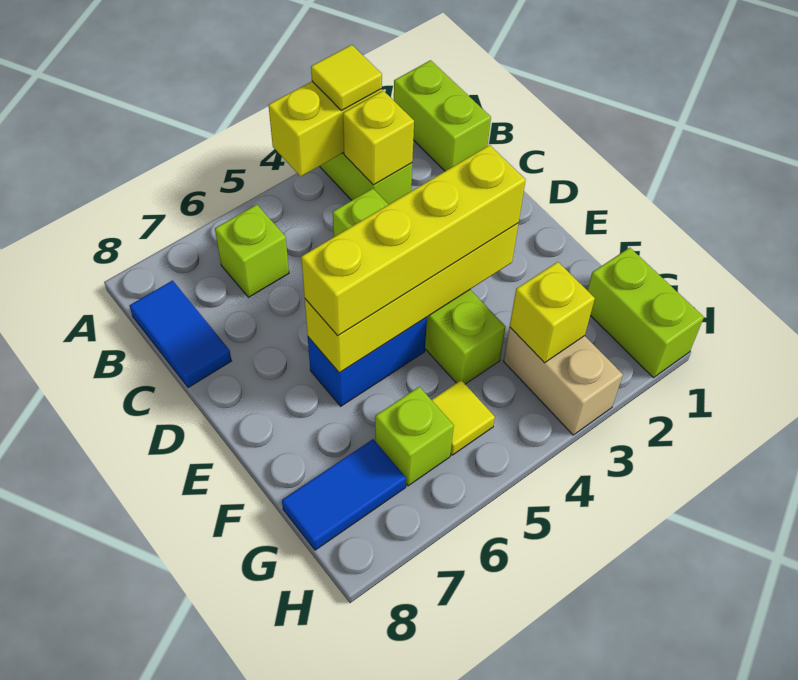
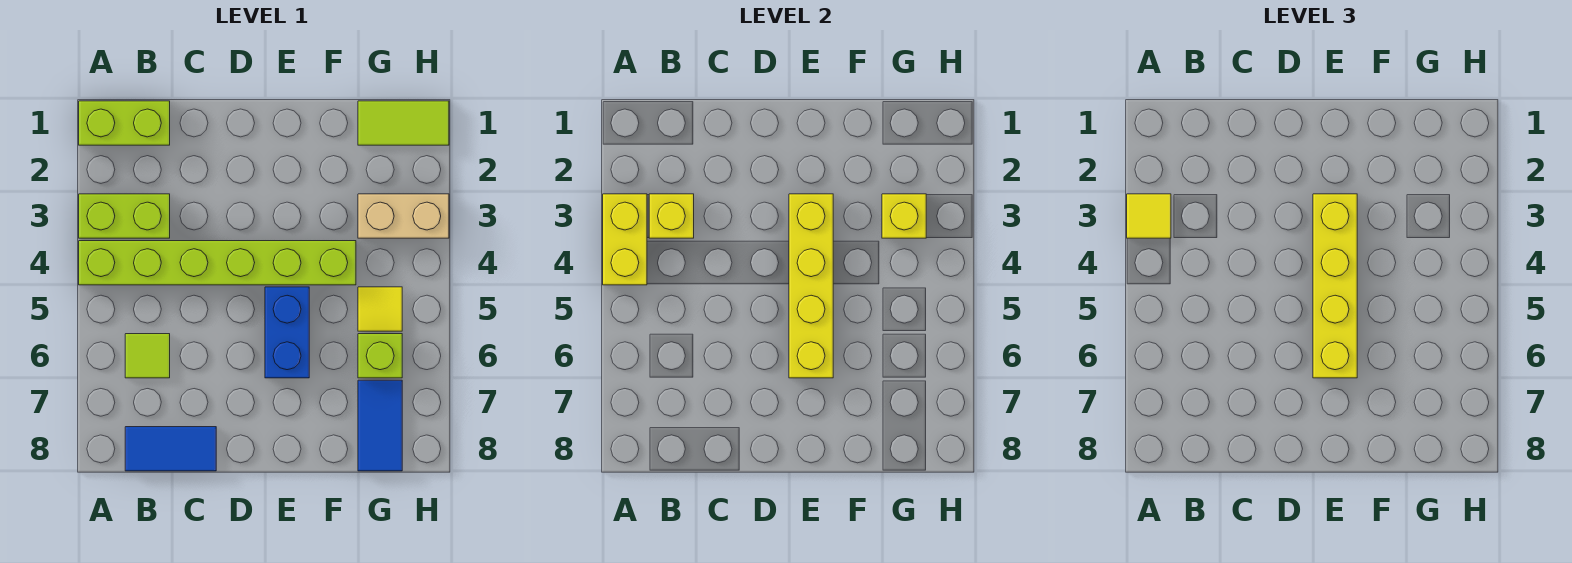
lime brick B6 level 1 -> lime tile B6 level 1
lime brick C4:F4 level 1 -> lime brick A4:F4 level 1
lime brick G1:H1 level 1 -> lime tile G1:H1 level 1

